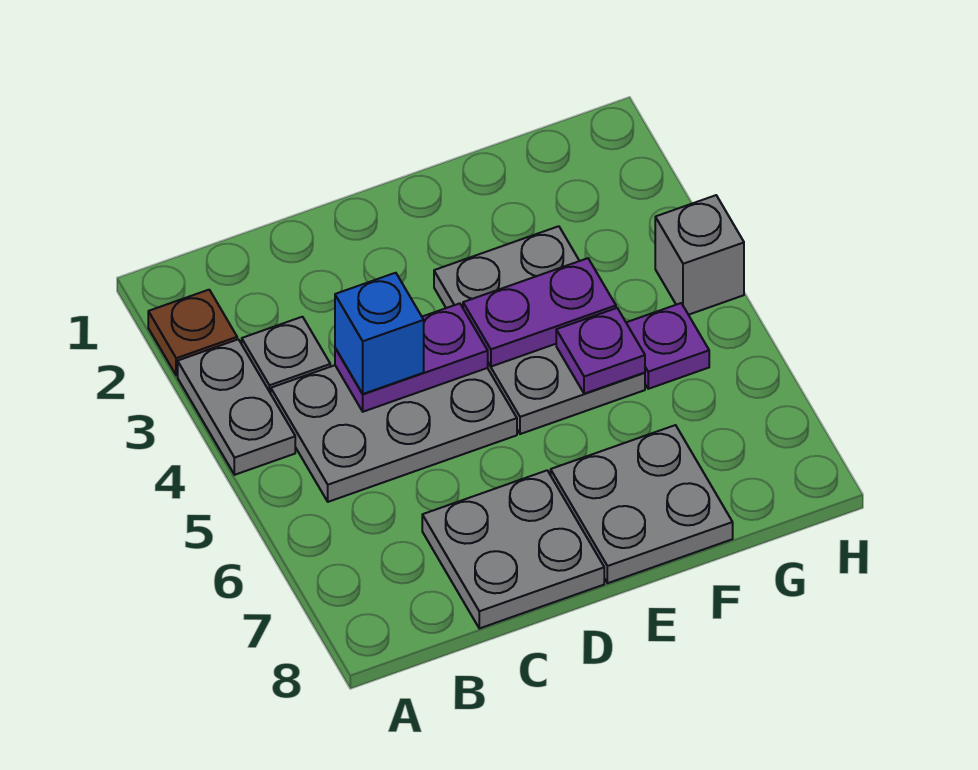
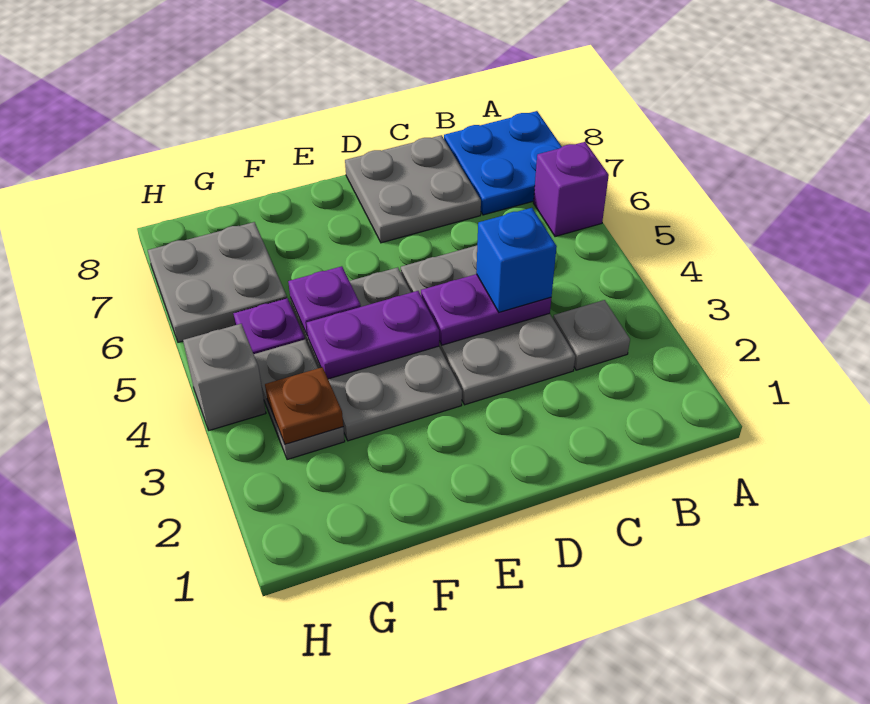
brown plate A2 level 1 -> brown plate G3 level 2
grey plate A3:A4 level 1 -> grey plate G3:G4 level 1
none -> purple brick A6 level 1
none -> blue plate A7:B8 level 1
grey plate B4:D5 level 1 -> grey plate C3:D5 level 1
grey plate E7:F8 level 1 -> grey plate G6:H7 level 1

